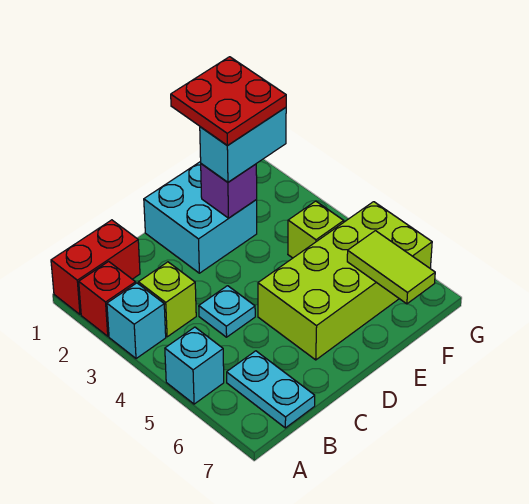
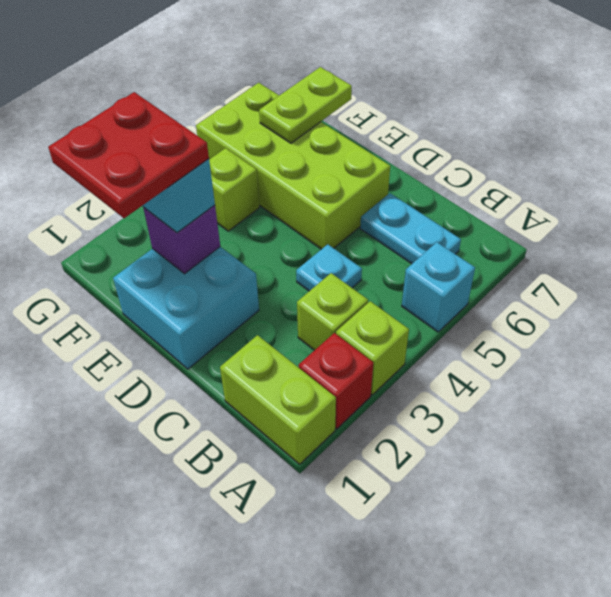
red brick A1:B1 level 1 -> lime brick A1:B1 level 1
cyan brick A3 level 1 -> lime brick A3 level 1
cyan plate B6:B7 level 1 -> cyan plate B6:C6 level 1
lime tile F6:F7 level 2 -> lime plate F6:F7 level 2

